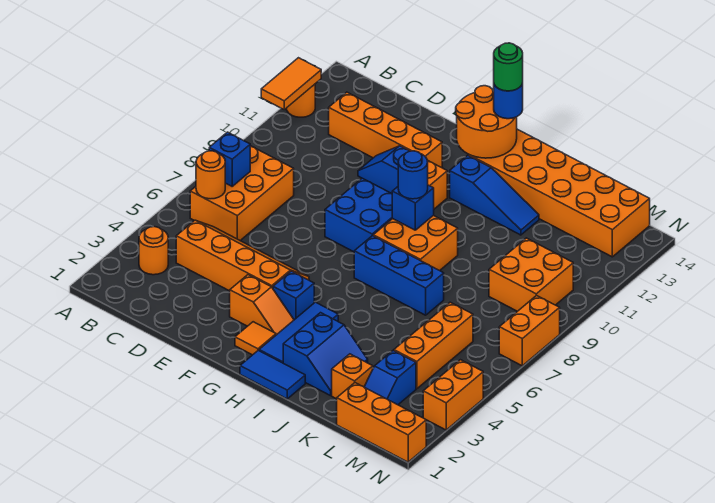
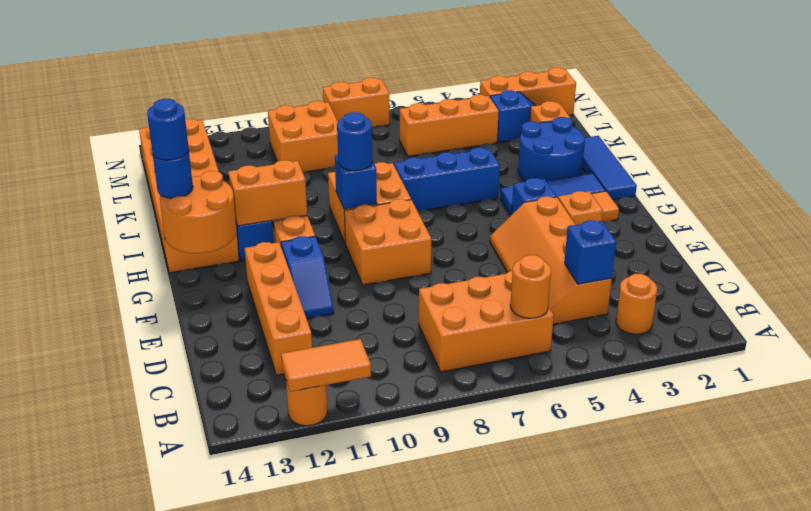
blue brick B7 level 2 -> blue brick C4 level 2
blue brick F8:G9 level 1 -> orange brick F8:G9 level 1
blue tile H1:I1 level 1 -> blue tile H1:J1 level 1
blue brick H7:J7 level 1 -> blue brick I5:I7 level 1
green round brick H14 level 4 -> blue round brick H14 level 4
blue slope I2:J3 level 1 top I -> blue round brick I2:J3 level 1
orange brick L1:N1 level 1 -> orange brick M1:M3 level 1
orange brick N3:N4 level 1 -> orange brick H11:H12 level 2

